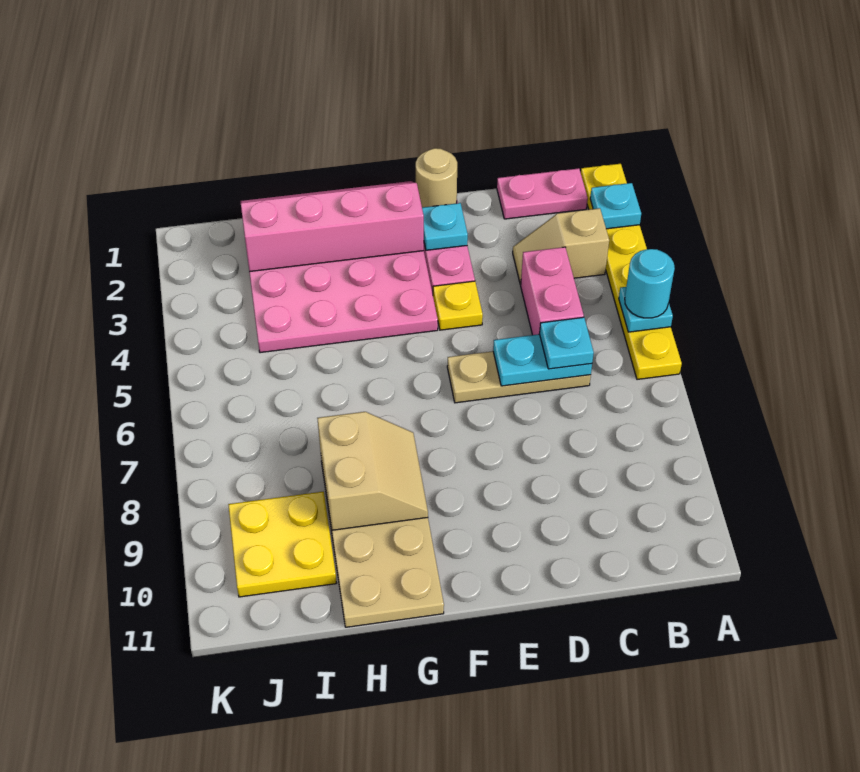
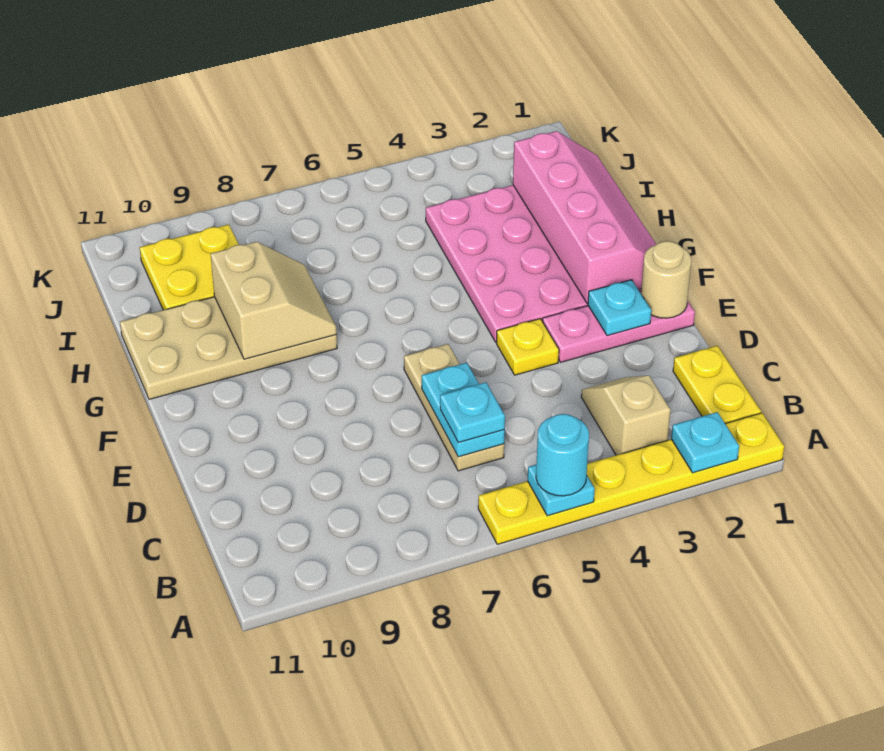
pink plate B1:C1 level 1 -> yellow plate B1:C1 level 1
pink brick C4:C5 level 1 -> none
tan slope G8:H9 level 2 top H -> tan slope G8:H9 level 2 top 9

